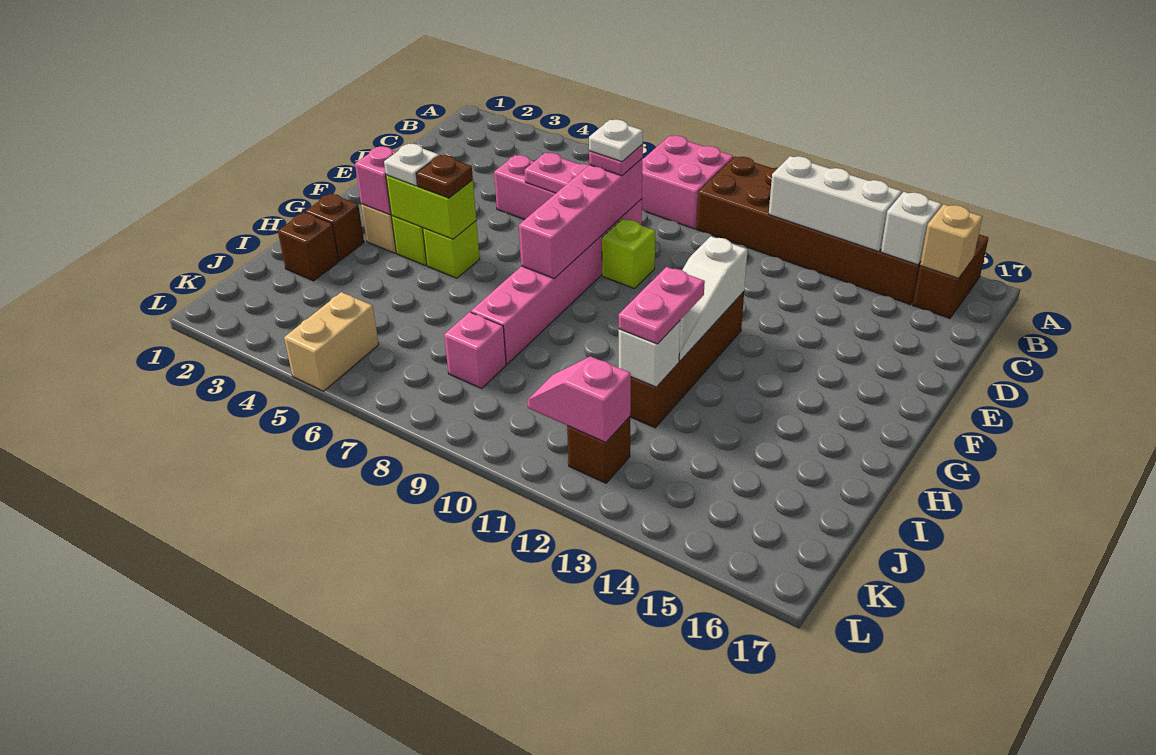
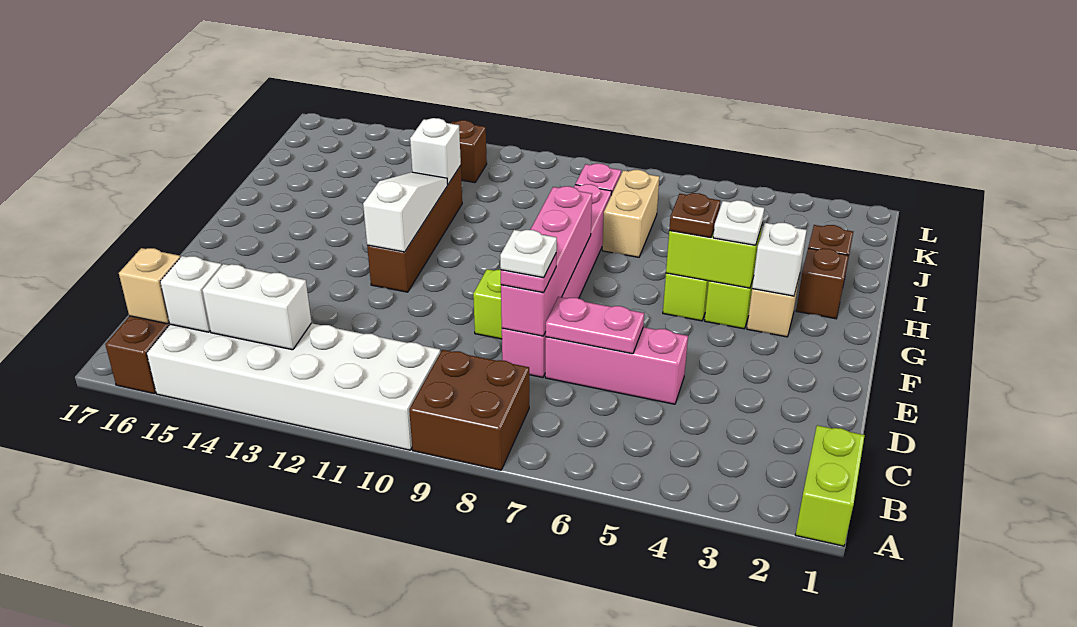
none -> lime brick A1:B1 level 1
pink brick A8:B9 level 1 -> brown brick A8:B9 level 1
brown brick A10:B15 level 1 -> white brick A10:B15 level 1
white brick B12:B14 level 2 -> white brick B13:B14 level 2
pink brick G3 level 2 -> white brick G3 level 2
pink plate H12:I12 level 3 -> none
tan brick K5:L5 level 1 -> tan brick I7:J7 level 1
pink slope K11:K12 level 2 top 12 -> none

